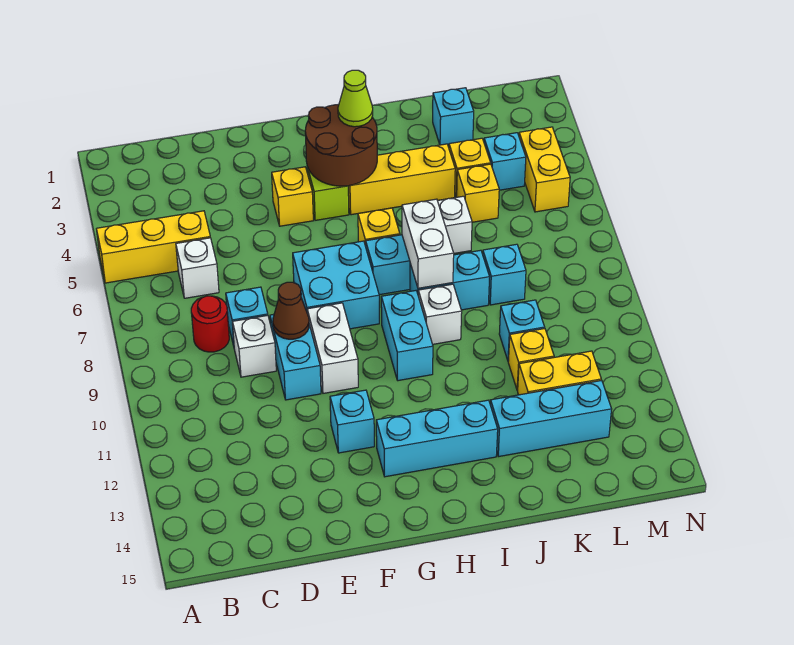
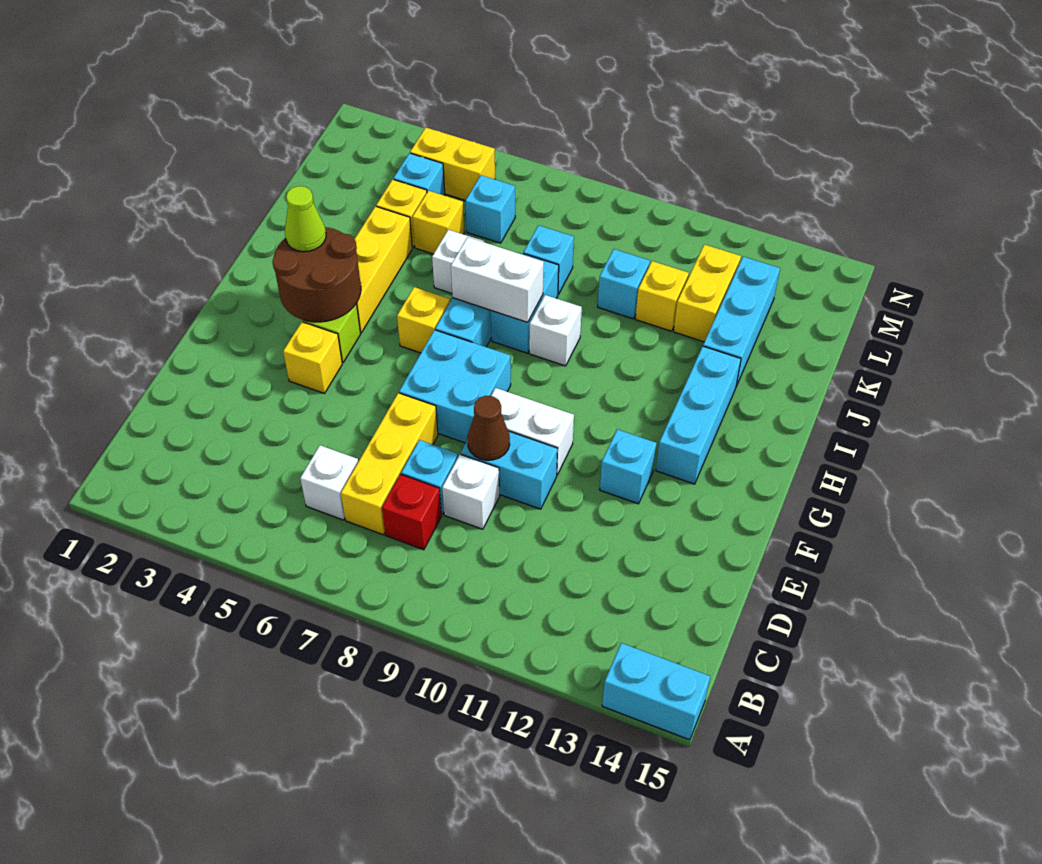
yellow brick A5:C5 level 1 -> yellow brick C7:E7 level 1
red round brick C8 level 1 -> red brick C8 level 1
cyan brick H9:H10 level 1 -> cyan brick A14:A15 level 1
cyan brick K2 level 1 -> cyan brick L6 level 1

